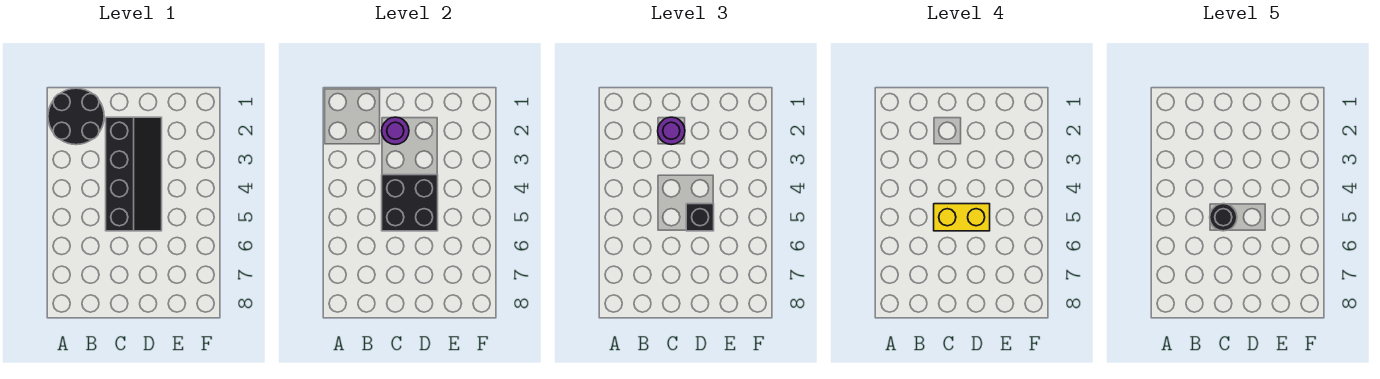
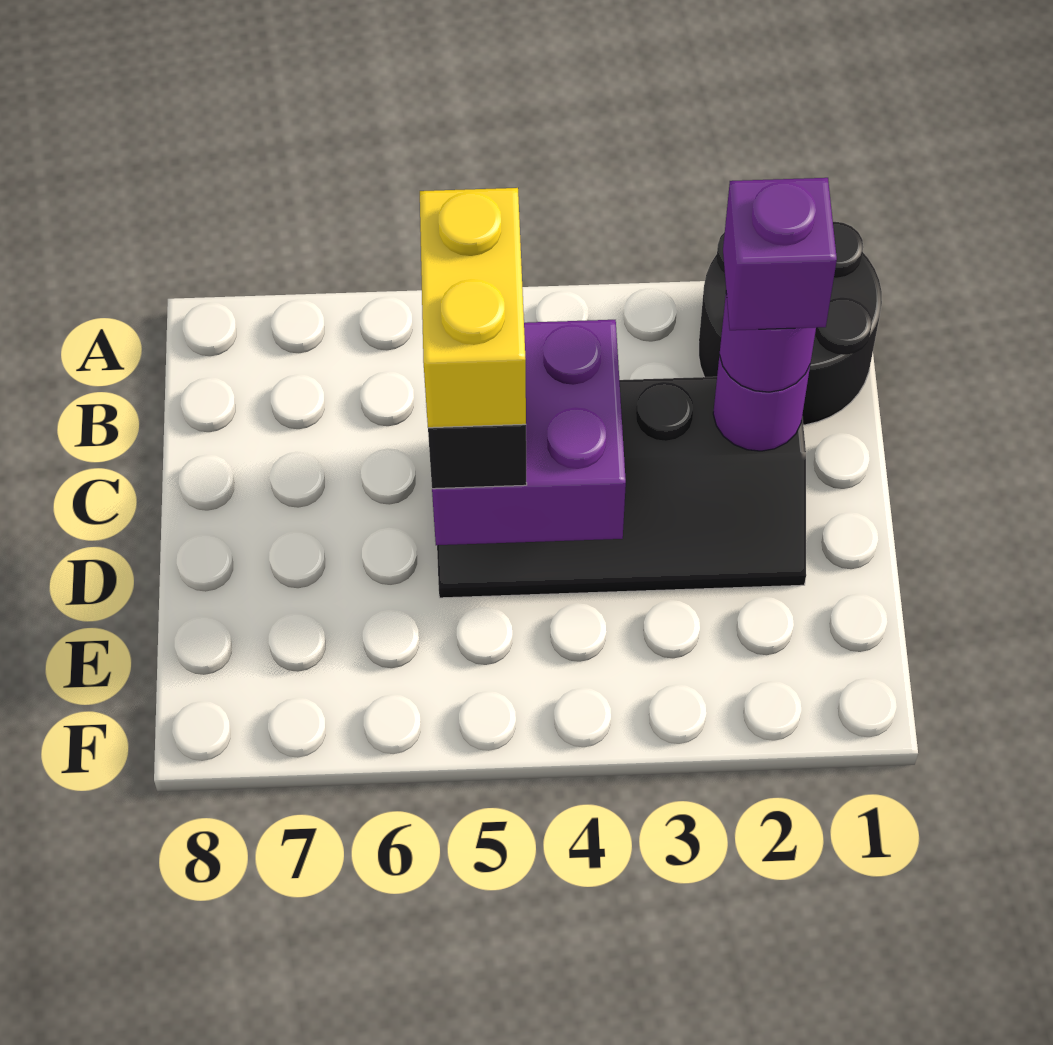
none -> purple brick C2 level 4
black brick C4:D5 level 2 -> purple brick C4:D5 level 2
black round brick C5 level 5 -> none

